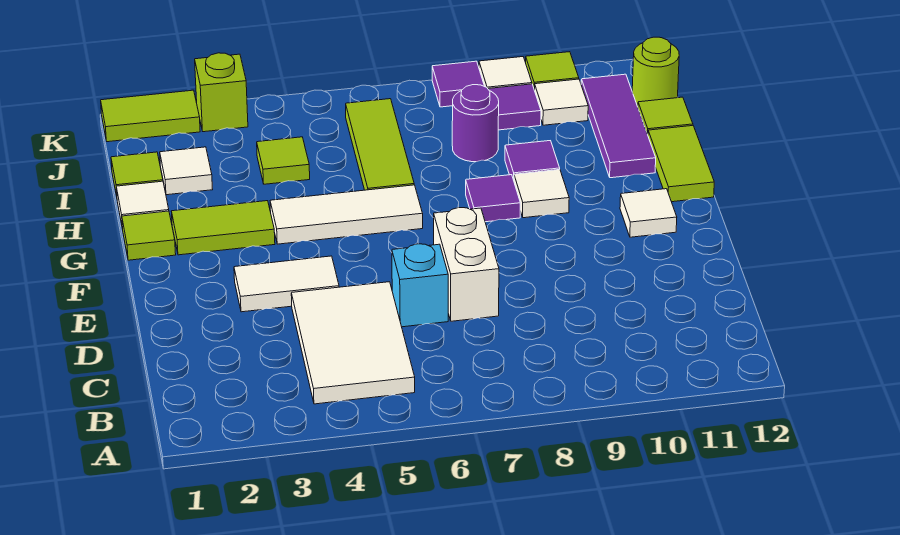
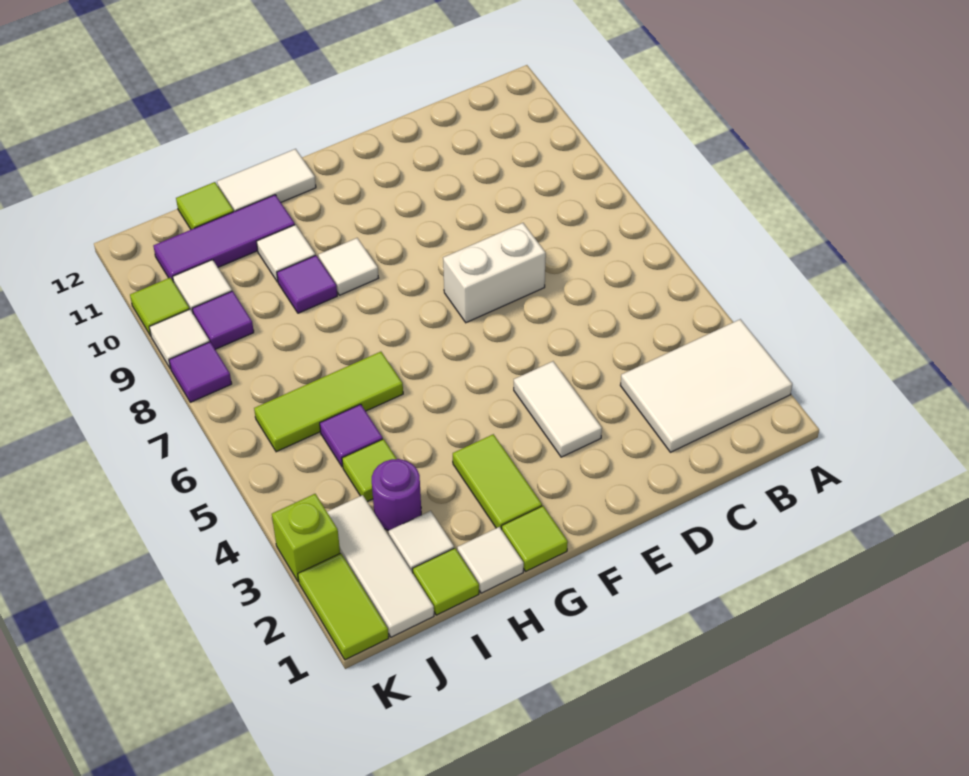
white tile B4:D5 level 1 -> white tile A2:C3 level 1
cyan brick D6 level 1 -> none
white tile F11 level 1 -> white tile H10 level 1
white tile G4:G6 level 1 -> white tile J1:J3 level 1
purple tile G8 level 1 -> purple tile I5 level 1
lime tile G12:H12 level 1 -> white tile G12:H12 level 1
purple round brick I8 level 1 -> purple round brick I3 level 1
lime round brick J12 level 1 -> none

